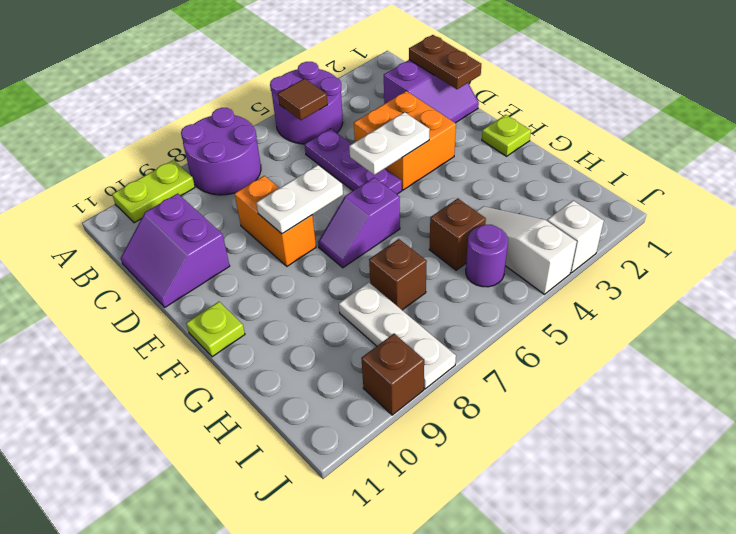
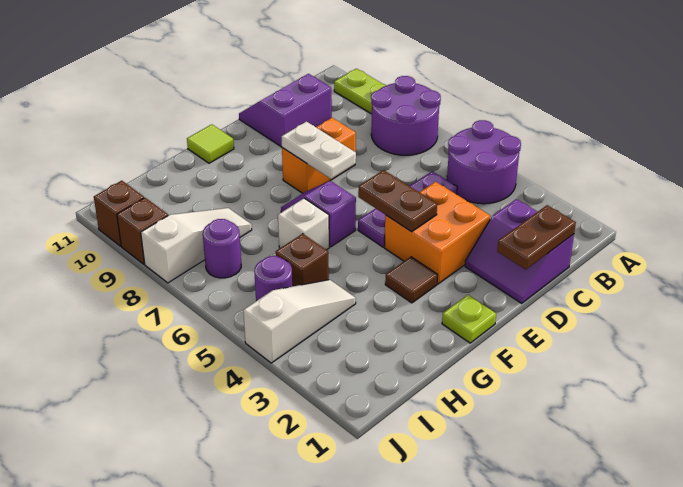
brown tile B5 level 2 -> brown tile F3 level 1
white plate E4:E5 level 2 -> brown plate E4:E5 level 2
lime plate F11 level 1 -> lime tile F11 level 1
brown brick H7 level 1 -> brown brick J10 level 1
white plate H8:J8 level 1 -> white slope H8:J8 level 1 top J
none -> purple round brick I7 level 1
white brick J3 level 1 -> white brick G6 level 1

